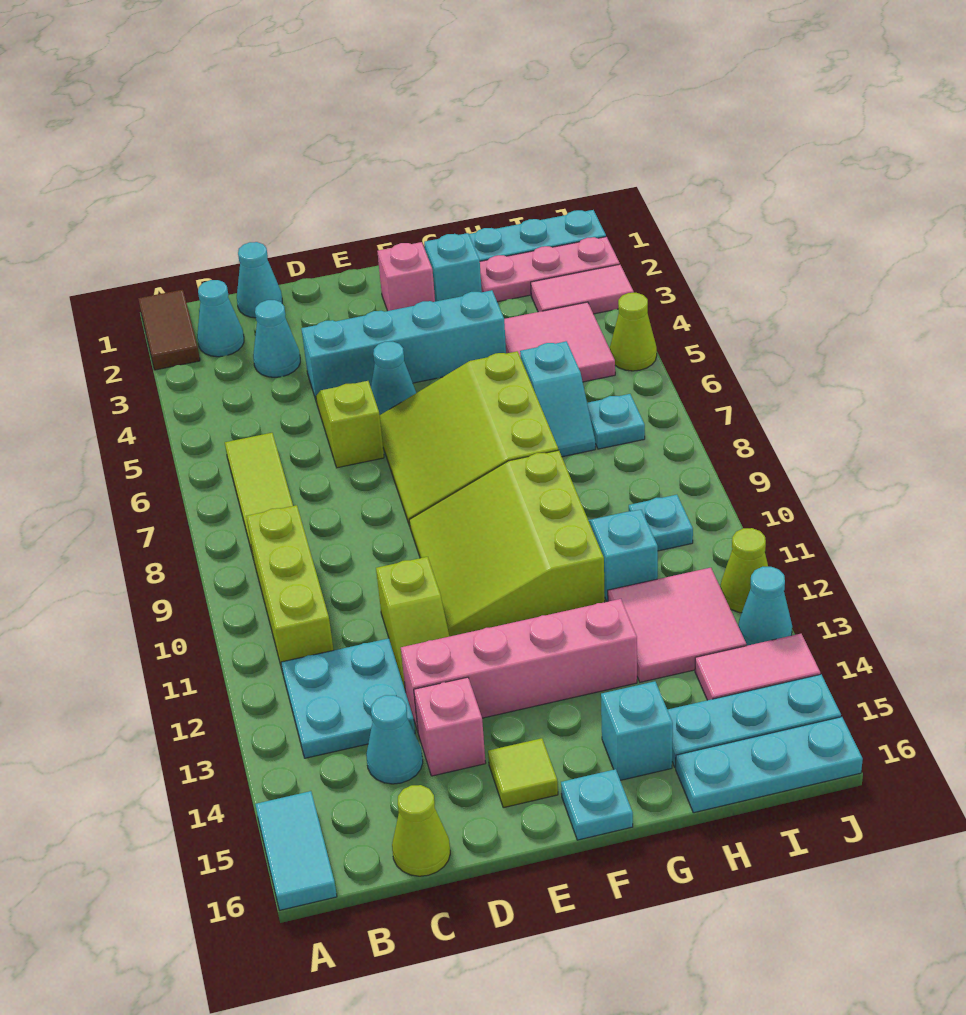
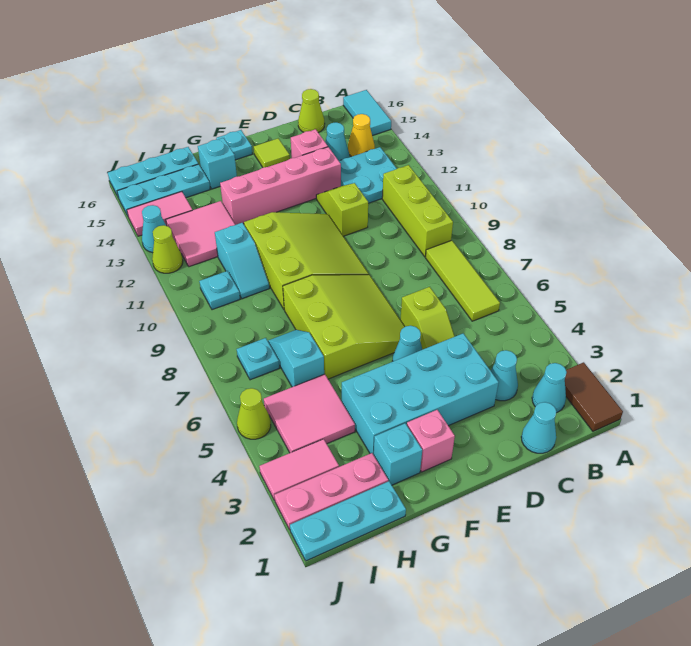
none -> yellow cone B14 level 1
cyan brick D4:G4 level 1 -> cyan brick D3:G4 level 1

